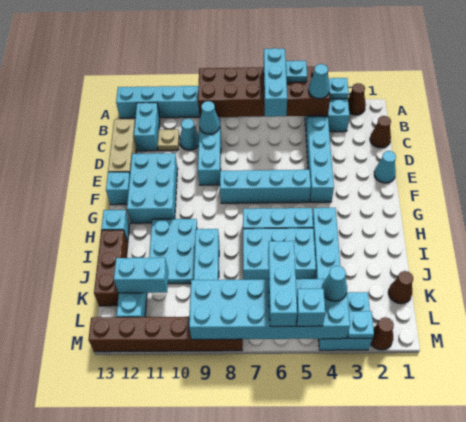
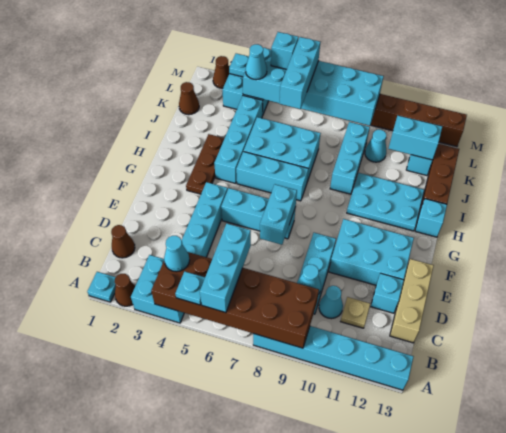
cyan plate A3 level 2 -> cyan plate A1 level 1
cyan brick B12:C12 level 1 -> cyan brick E7:F7 level 2
cyan cone E1 level 1 -> cyan cone K10 level 1
cyan brick E11:G12 level 1 -> cyan brick E10:F12 level 1
cyan brick F5:F8 level 1 -> cyan brick F5:F7 level 1
cyan brick F13 level 1 -> cyan brick D12 level 1
none -> brown plate G3:I3 level 1
cyan plate H10:J11 level 1 -> cyan plate H10:I12 level 1

